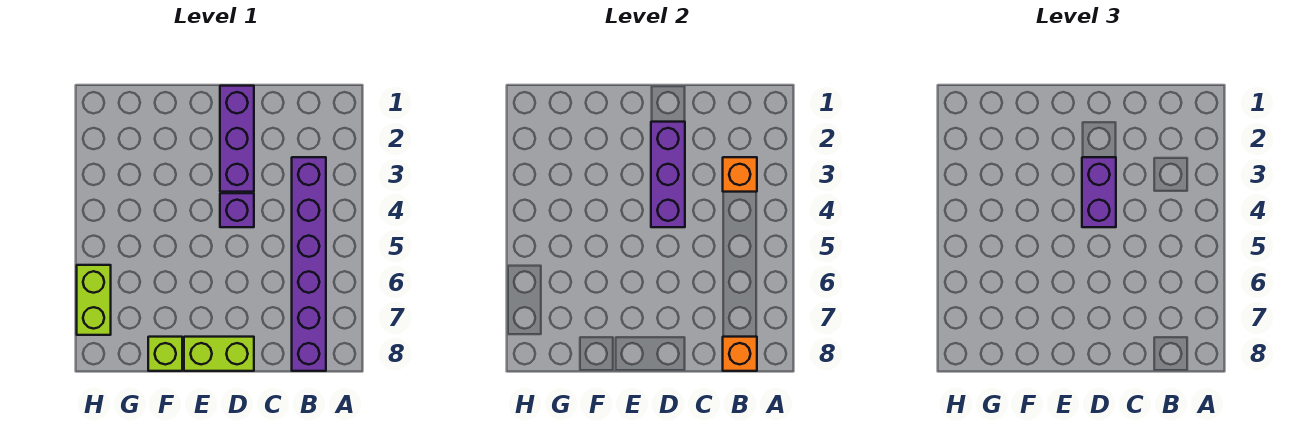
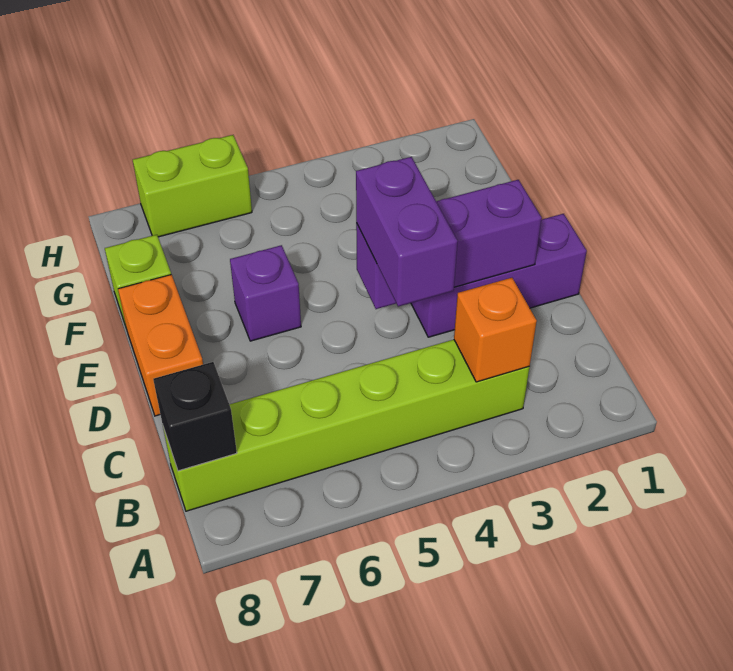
purple brick B3:B8 level 1 -> lime brick B3:B8 level 1
orange brick B8 level 2 -> black brick B8 level 2
purple brick D3:D4 level 3 -> purple brick C4:D4 level 3
purple brick D4 level 1 -> purple brick E6 level 1
lime brick D8:E8 level 1 -> orange brick D8:E8 level 1

